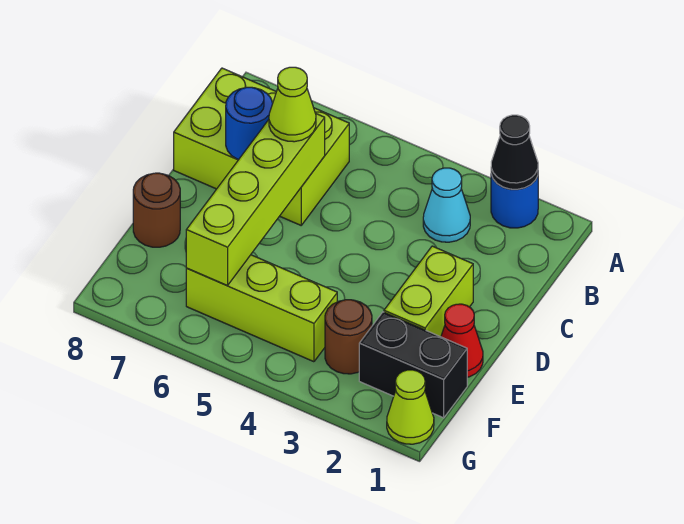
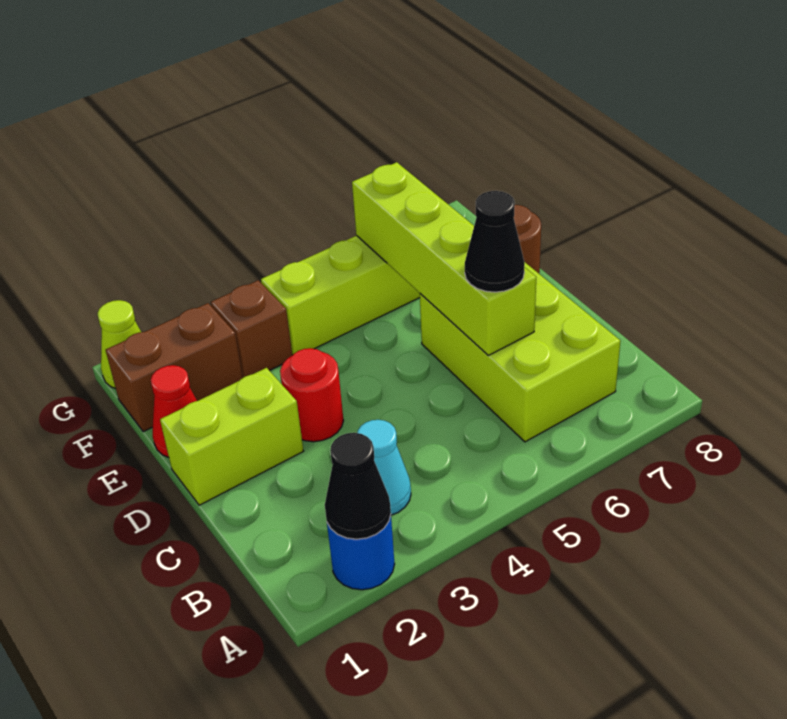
lime brick B6:C8 level 1 -> lime brick B6:D7 level 1
lime cone C6 level 3 -> black cone C6 level 3
blue round brick C7 level 2 -> none
lime brick D2:E2 level 1 -> lime brick D1:D2 level 1
none -> red round brick D3 level 1
black brick F1:F2 level 1 -> brown brick F1:F2 level 1
brown round brick F3 level 1 -> brown brick F3 level 1

